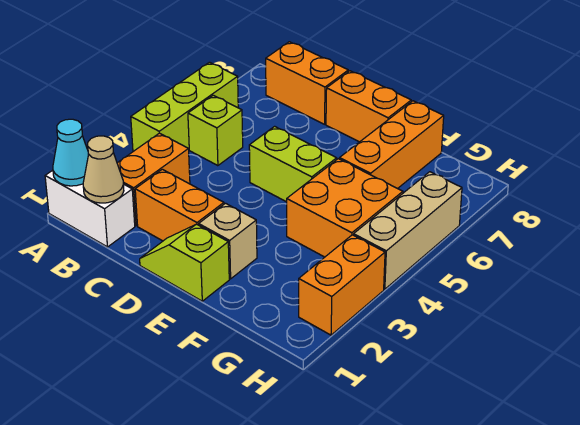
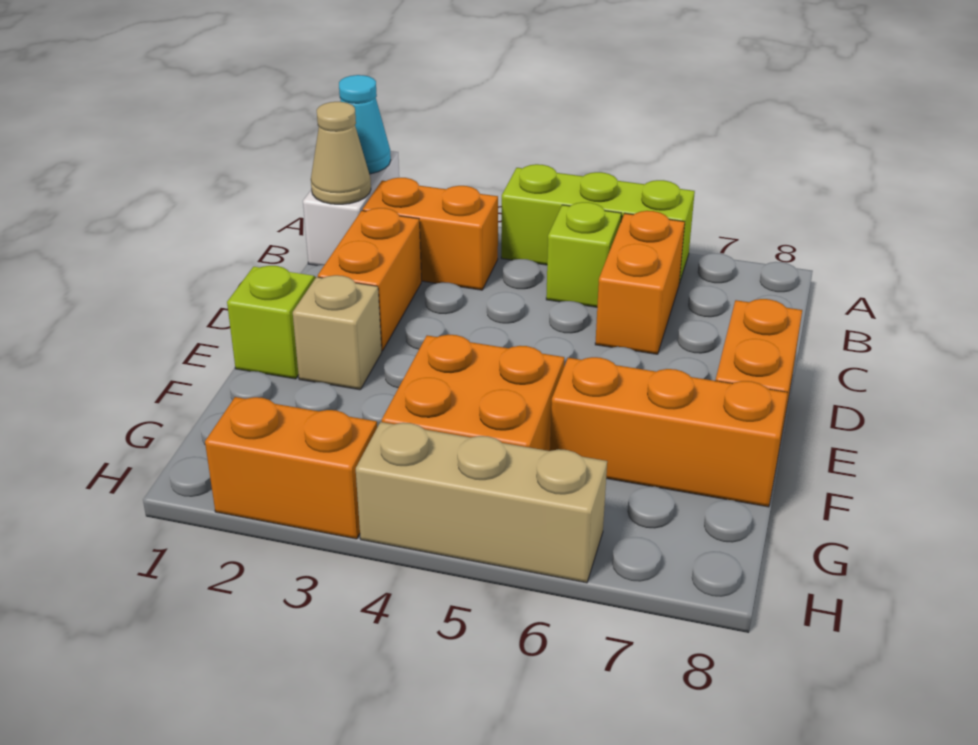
orange brick B8:C8 level 1 -> orange brick B6:C6 level 1
lime brick D5:E5 level 1 -> none

